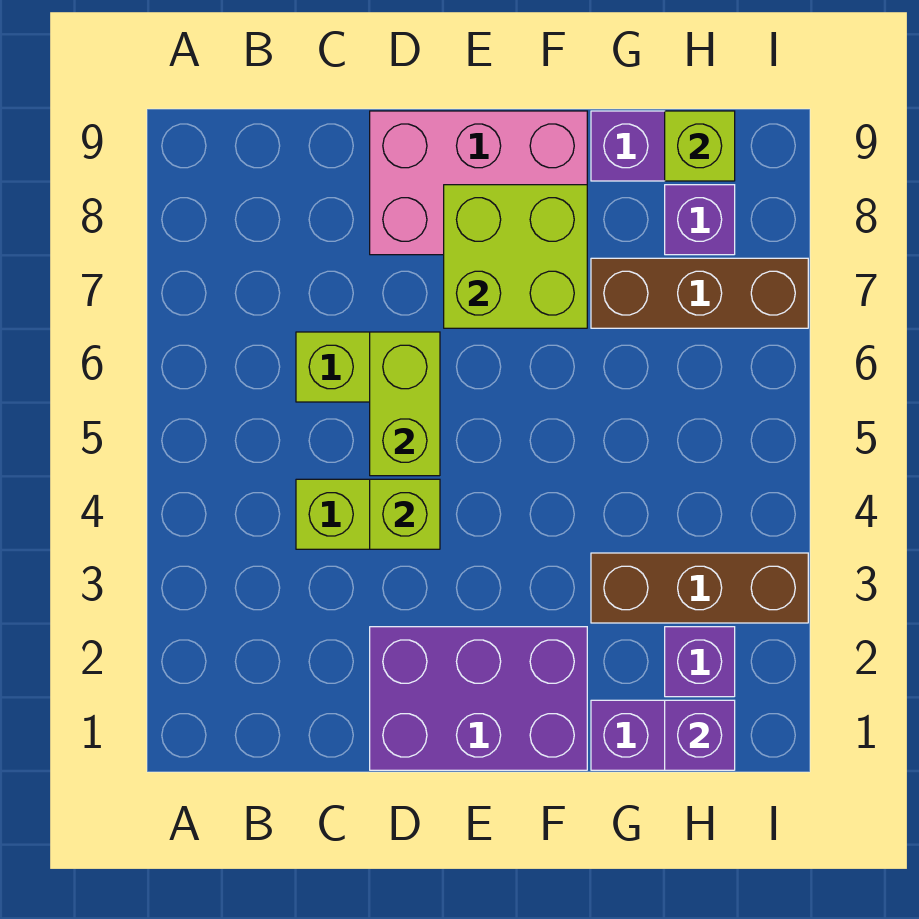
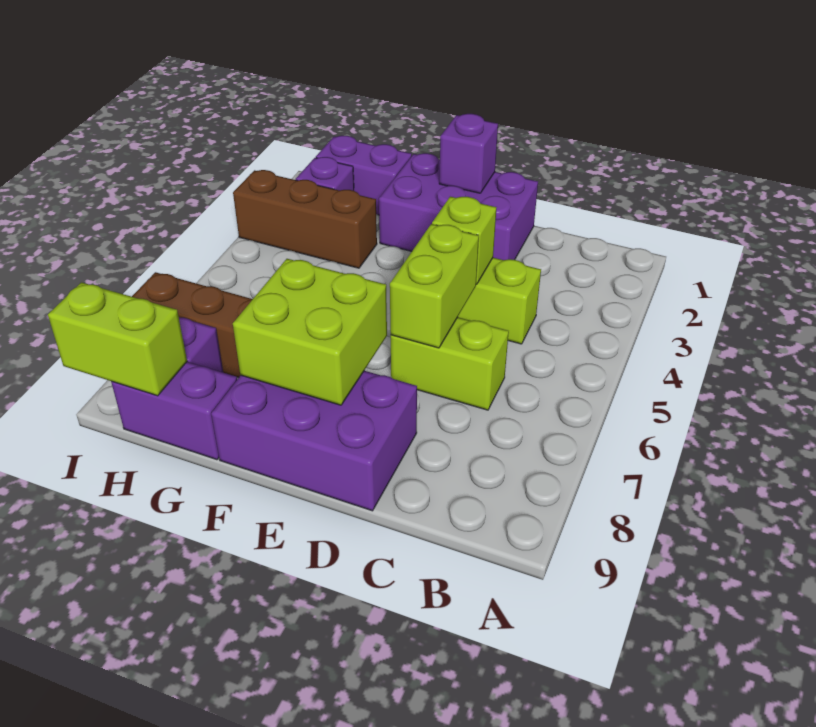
pink brick D8:F9 level 1 -> purple brick D8:F9 level 1
purple brick H1 level 2 -> purple brick E1 level 2
lime brick H9 level 2 -> lime brick H9:I9 level 2

